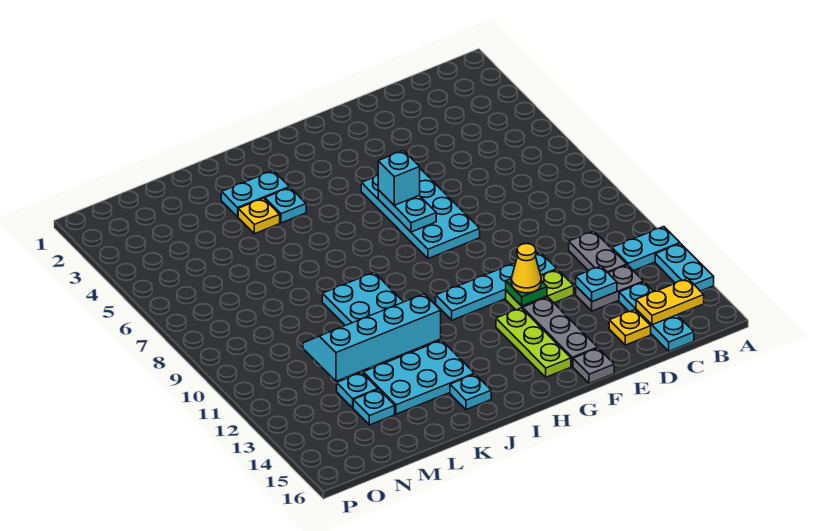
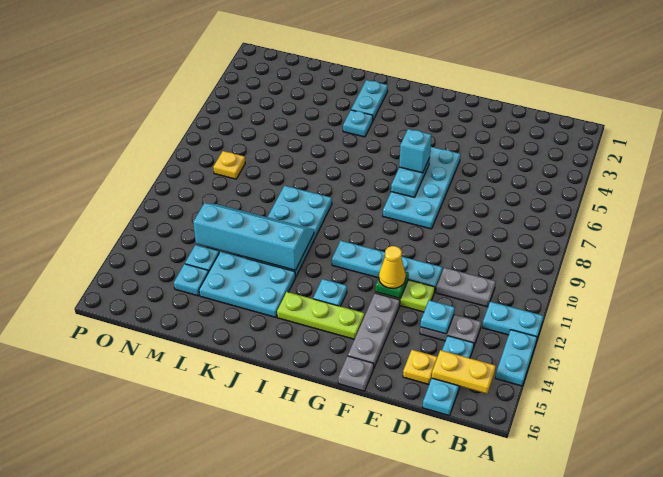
grey plate C11:C12 level 1 -> grey plate C11:D11 level 1
lime plate G13:G15 level 1 -> lime plate G14:I14 level 1
cyan plate J3:K3 level 1 -> cyan plate J2:J3 level 1
cyan plate J15 level 1 -> cyan plate H13 level 1
yellow plate K4 level 1 -> yellow plate N8 level 1

